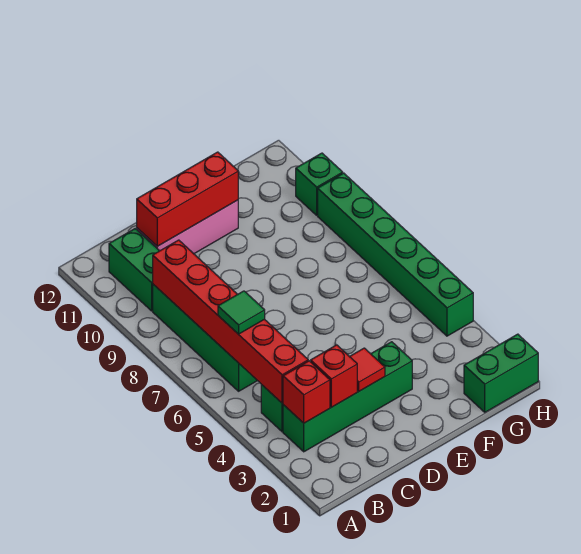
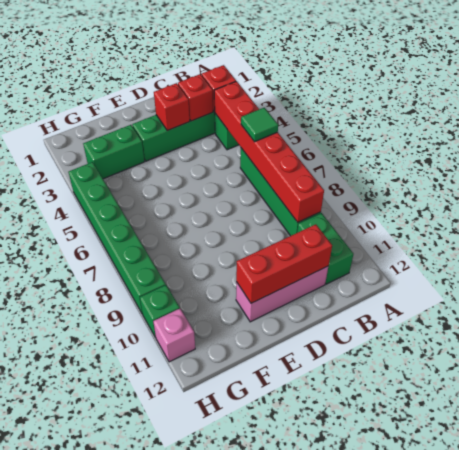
red tile D3 level 2 -> red brick D3 level 2
green brick G1:H1 level 1 -> green brick F3:G3 level 1
none -> pink brick H11 level 1

